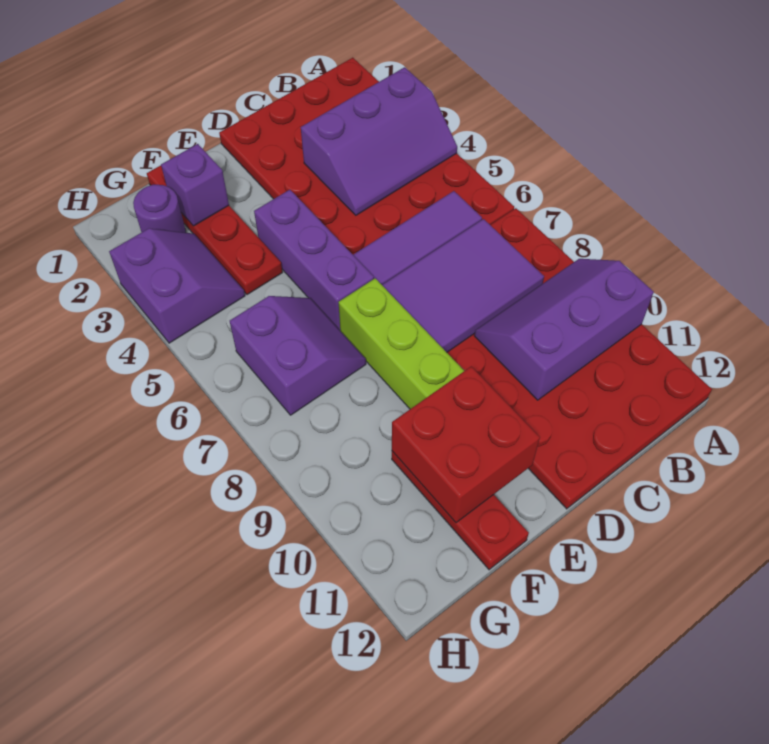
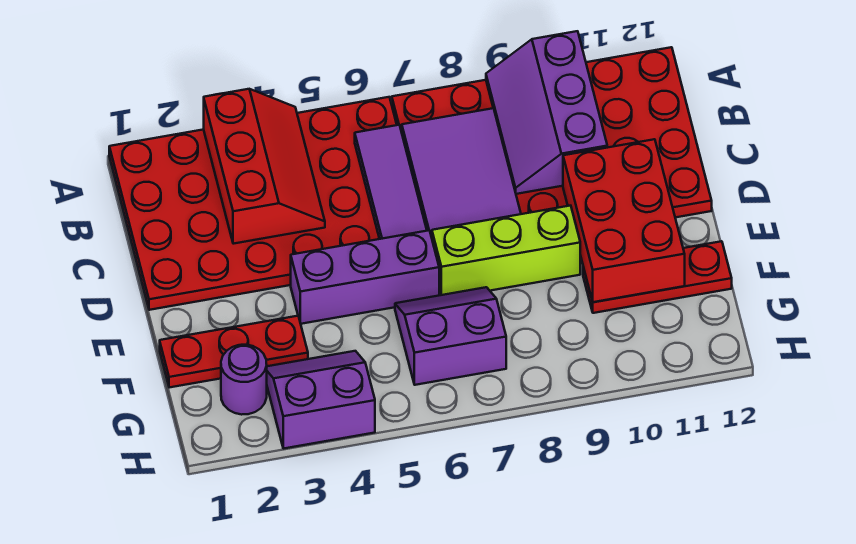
purple slope A3:C4 level 2 top 3 -> red slope A3:C4 level 2 top 3
red brick E10:F11 level 2 -> red brick D10:F11 level 2
red plate F1:F4 level 1 -> red plate F1:F3 level 1
purple brick F2 level 2 -> none

